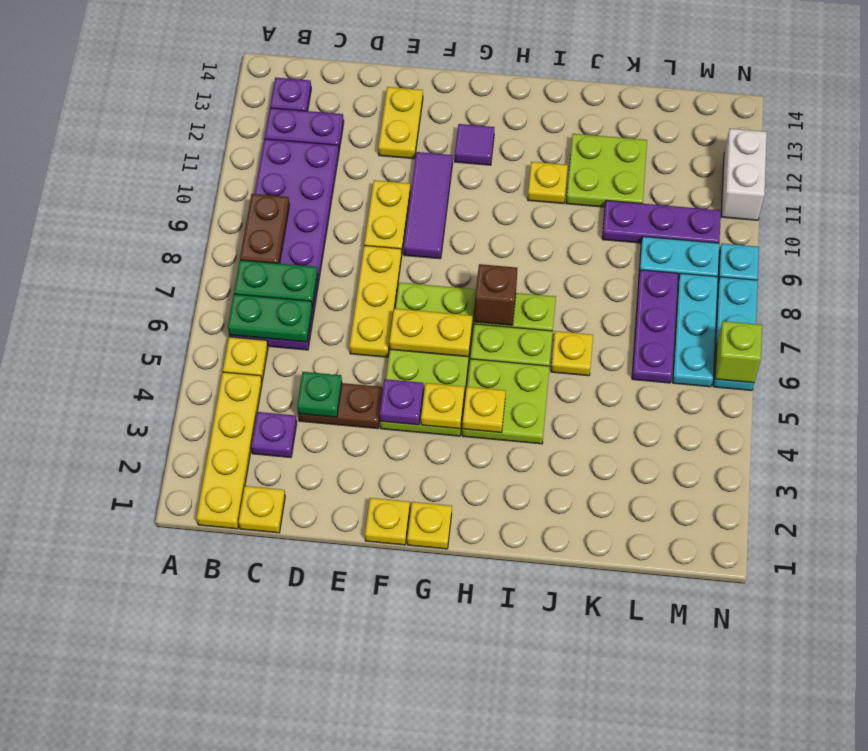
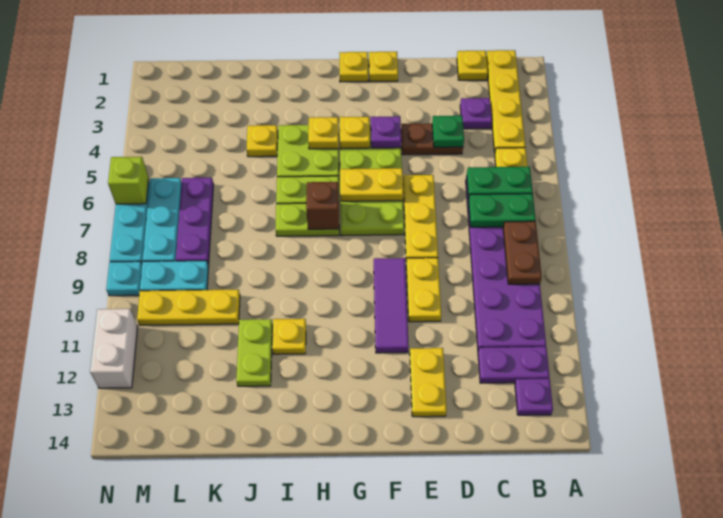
purple tile G12 level 1 -> none
yellow plate J6 level 1 -> yellow plate J4 level 1
lime plate J11:K12 level 1 -> lime plate J11:J12 level 1
purple plate K10:M10 level 1 -> yellow plate K10:M10 level 1

